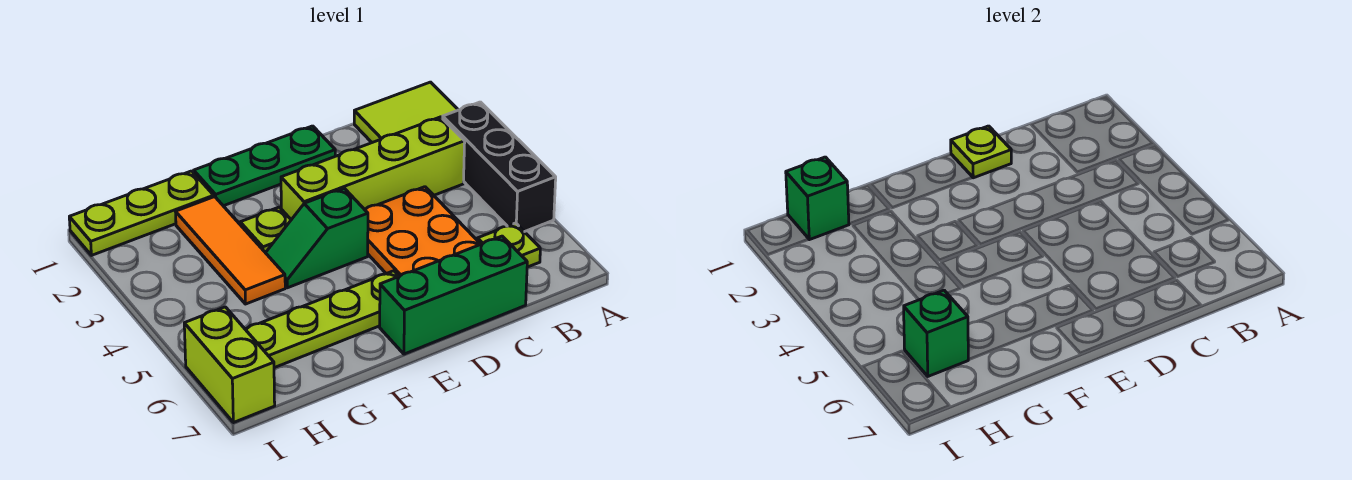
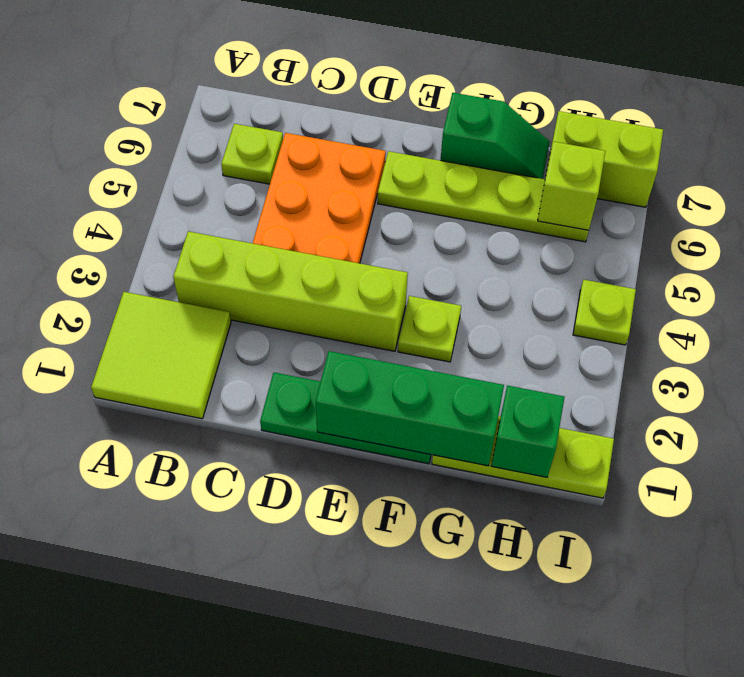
black brick A3:A5 level 1 -> none
green brick C7:E7 level 1 -> green brick E1:G1 level 2
lime plate D1 level 2 -> lime plate I4 level 1
green slope E4:F4 level 1 top E -> green slope F7:G7 level 1 top F
orange tile G2:G4 level 1 -> none
green brick H6 level 2 -> lime brick H6 level 2
lime brick I6:I7 level 1 -> lime brick H7:I7 level 1

